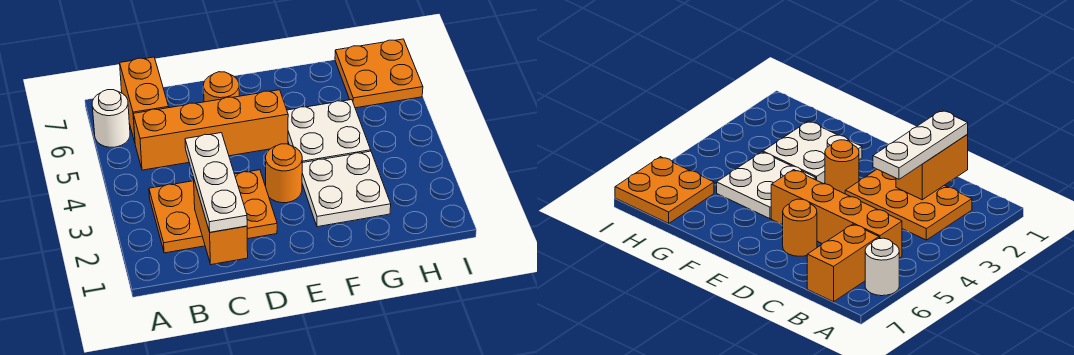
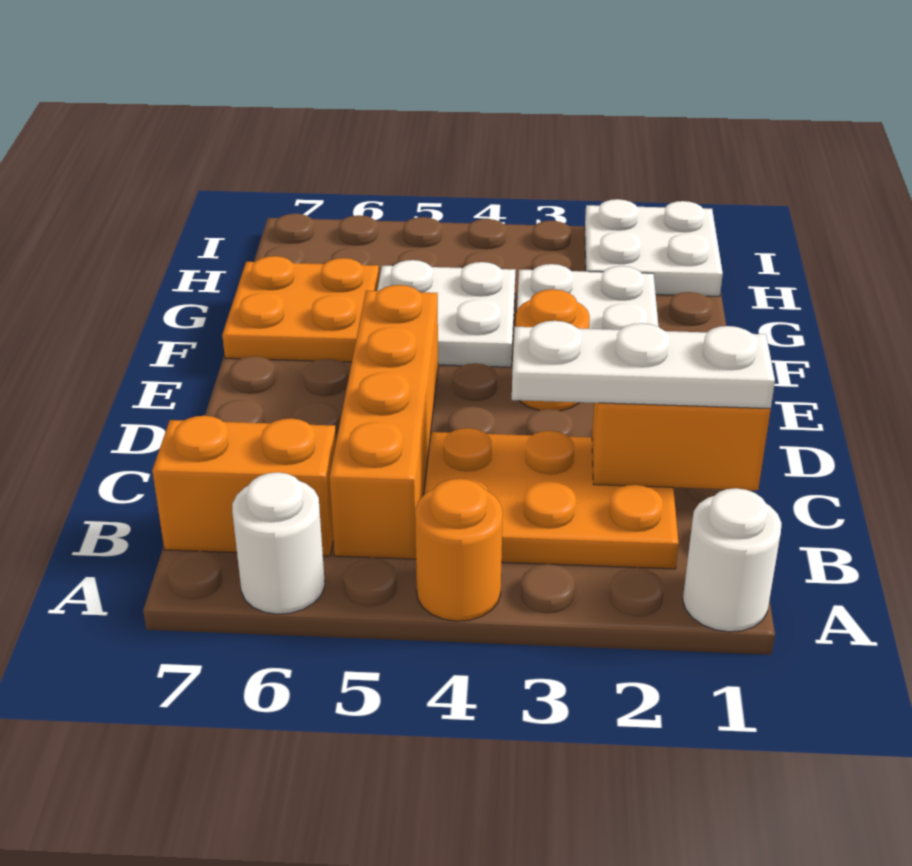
none -> white round brick A1 level 1
orange plate B2:D3 level 1 -> orange plate B2:C4 level 1
orange round brick D6 level 1 -> orange round brick A4 level 1
none -> white plate H1:I2 level 1
orange plate H6:I7 level 1 -> orange plate F6:G7 level 1

